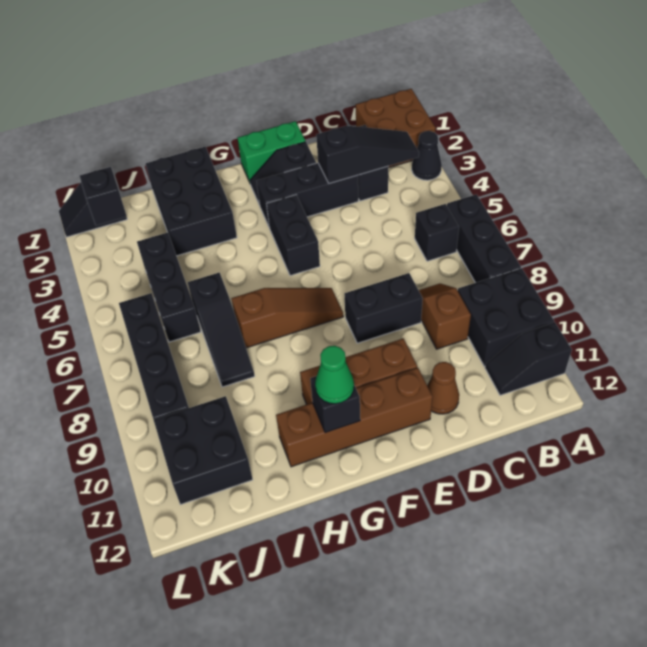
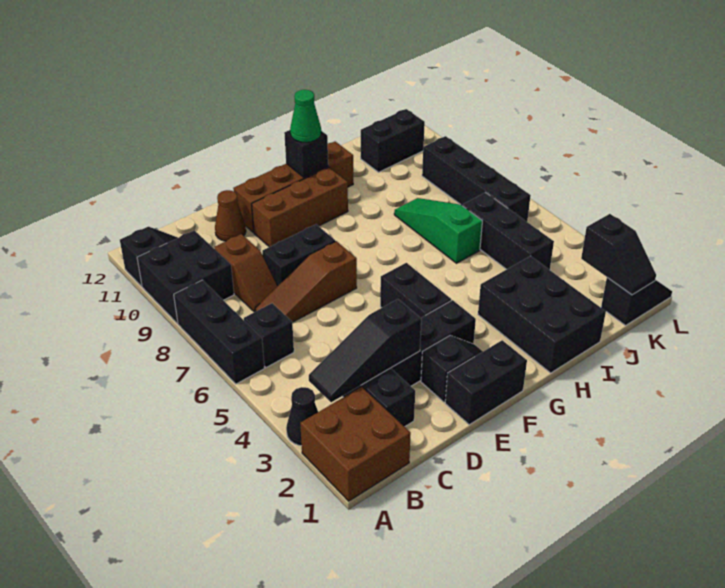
green brick E1:F1 level 1 -> black brick E1:F1 level 1
brown slope F7:H7 level 1 top H -> brown slope C7:E7 level 1 top E
black slope I6:I8 level 1 top 6 -> green slope I6:I8 level 1 top 6
black brick J10:K11 level 1 -> black brick J11:K11 level 1

